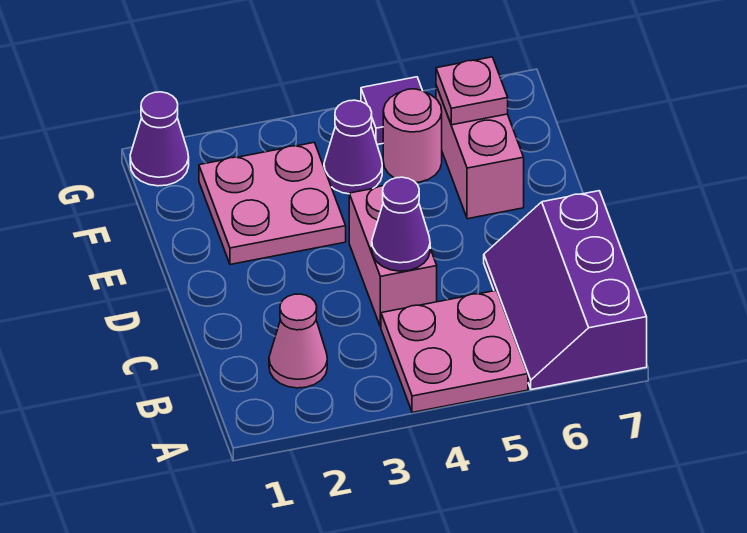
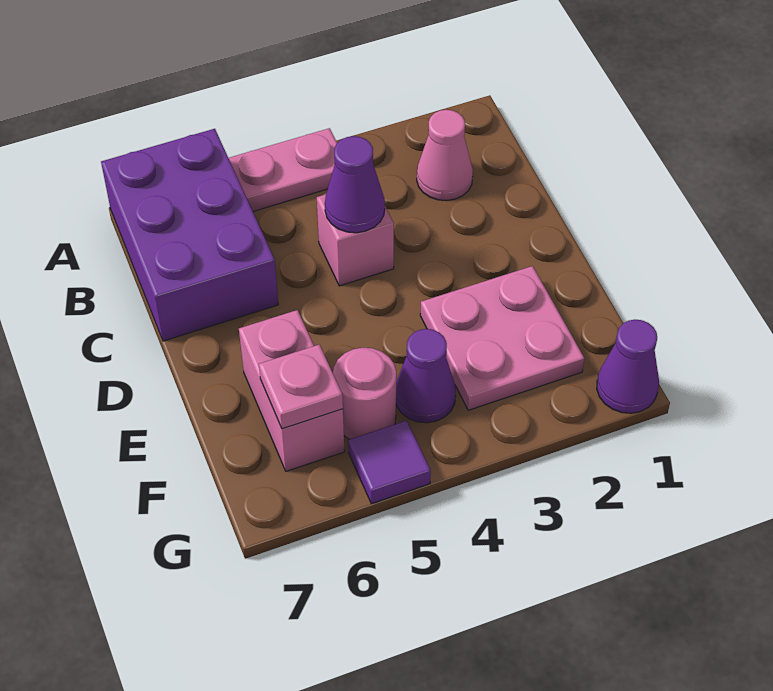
pink plate A4:B5 level 1 -> pink plate A4:A5 level 1
purple slope A6:C7 level 1 top 7 -> purple brick A6:C7 level 1
pink brick C4:D4 level 1 -> pink brick C4 level 1

